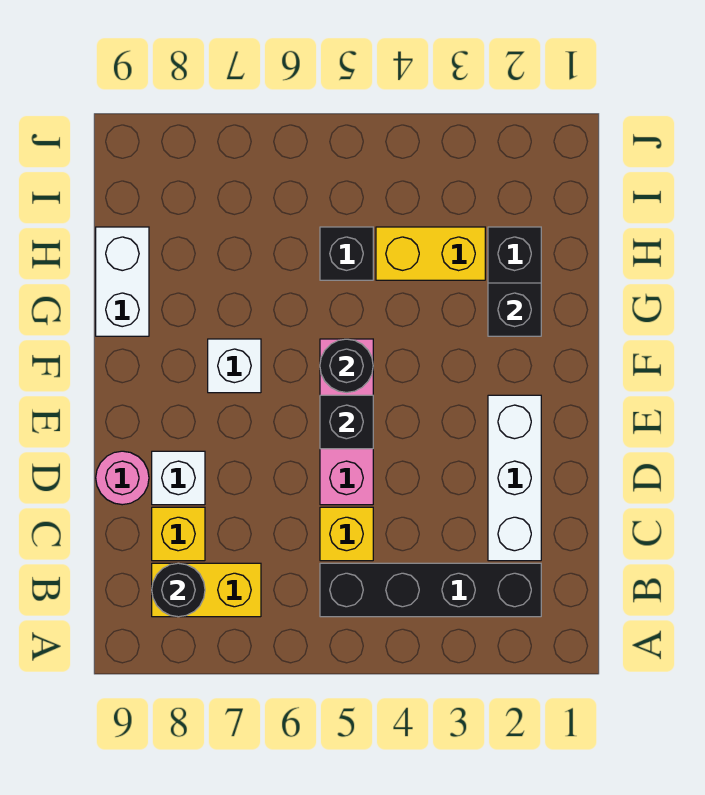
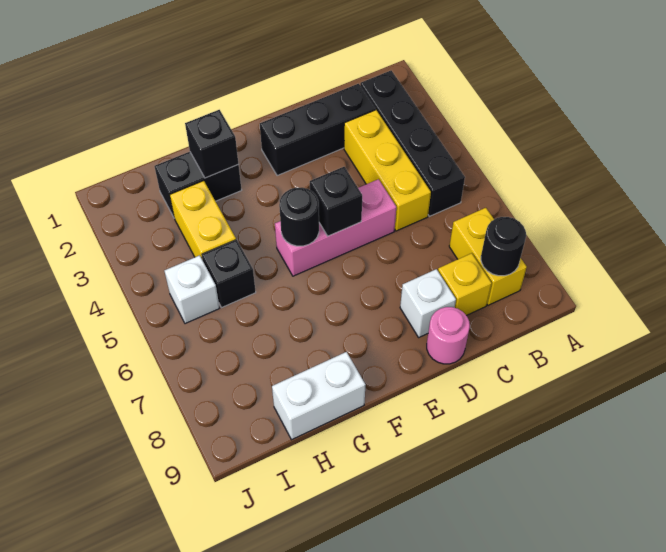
white brick C2:E2 level 1 -> black brick C2:E2 level 1
yellow brick C5 level 1 -> yellow brick C3:C5 level 1
white brick F7 level 1 -> white brick I5 level 1

